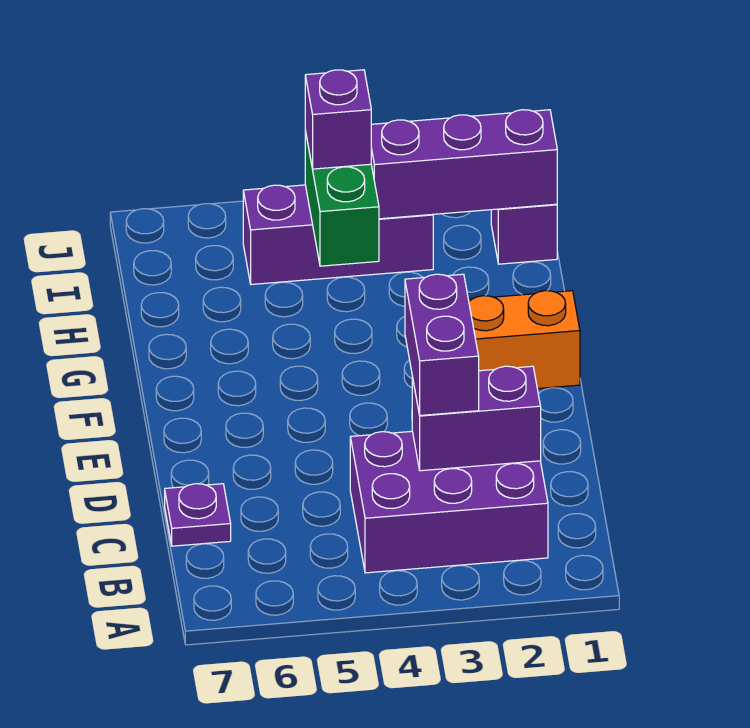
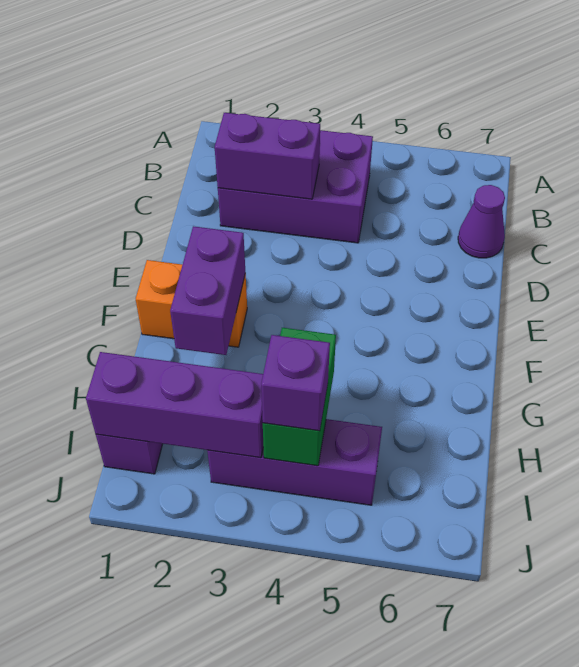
purple brick C3:D3 level 3 -> purple brick F2:G2 level 2
purple plate C7 level 1 -> purple cone C7 level 1

